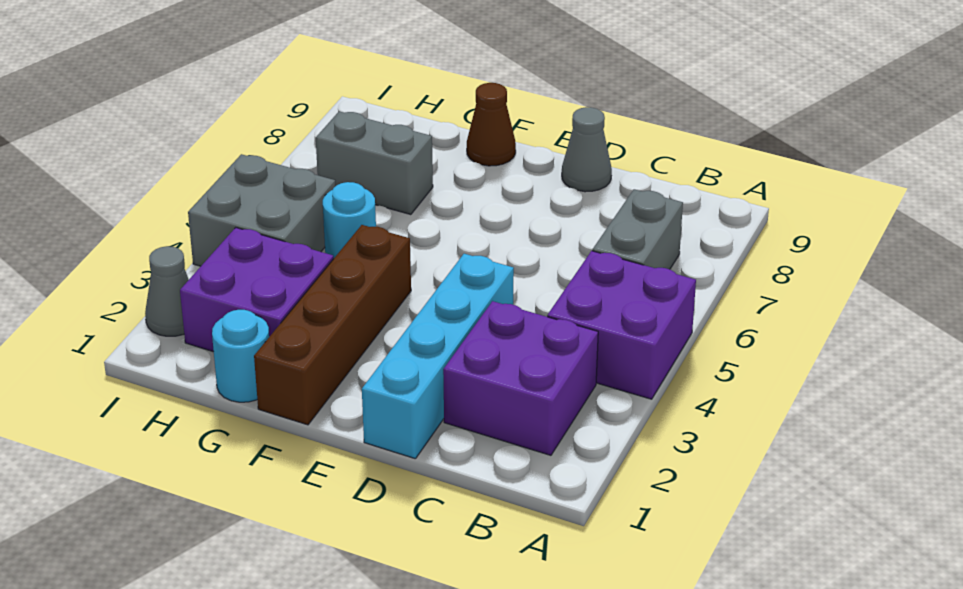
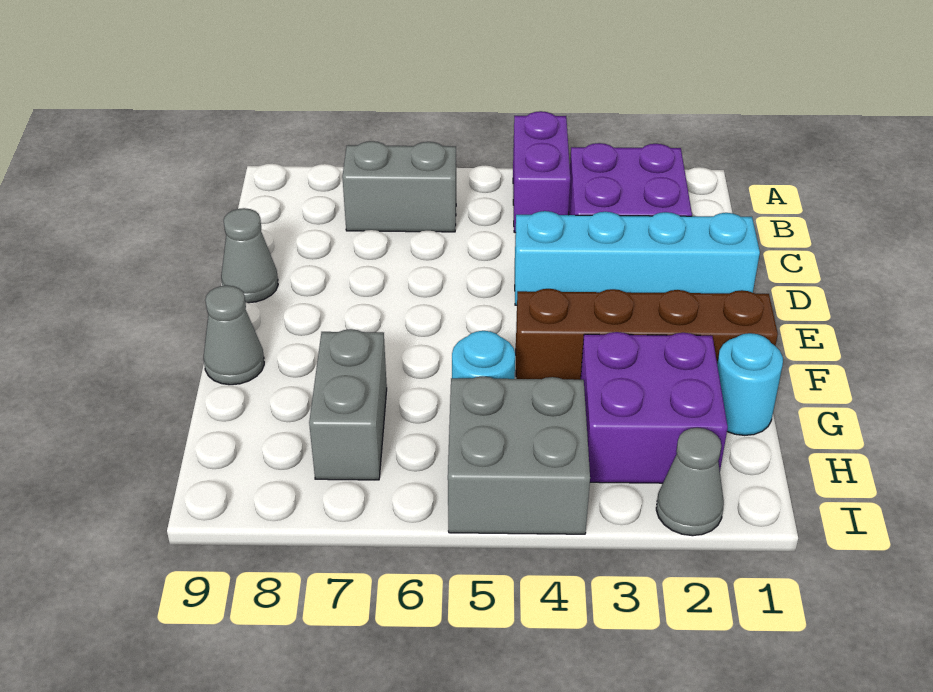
purple brick A4:B5 level 1 -> purple brick A4:B4 level 1
brown cone F9 level 1 -> grey cone F9 level 1

